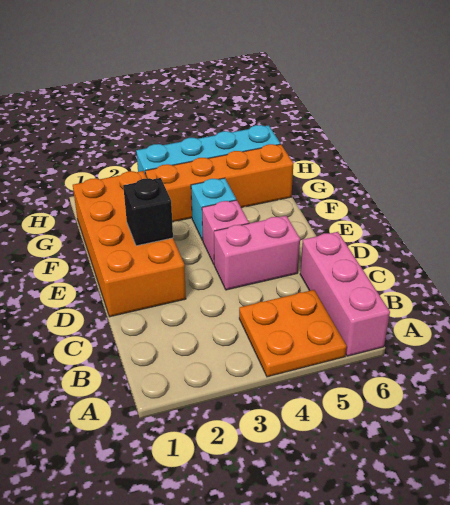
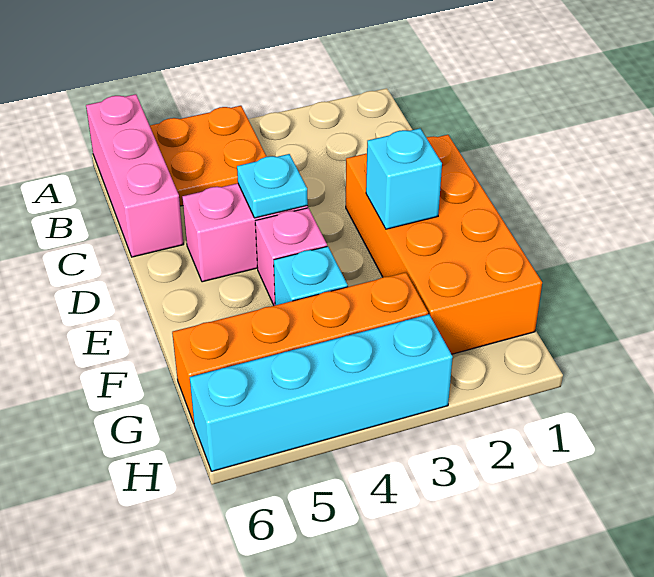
none -> cyan plate D4 level 2
black brick E2 level 2 -> cyan brick E2 level 2

